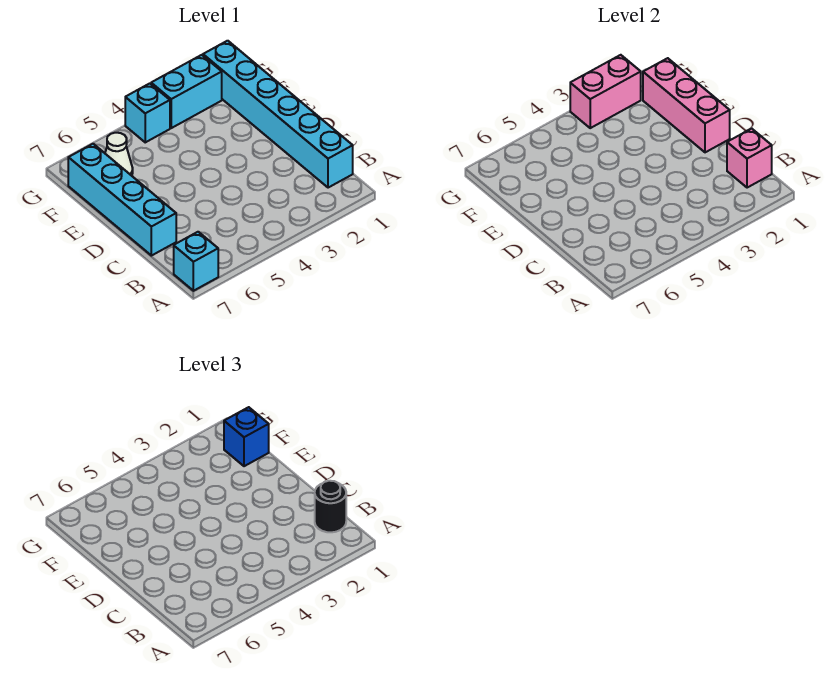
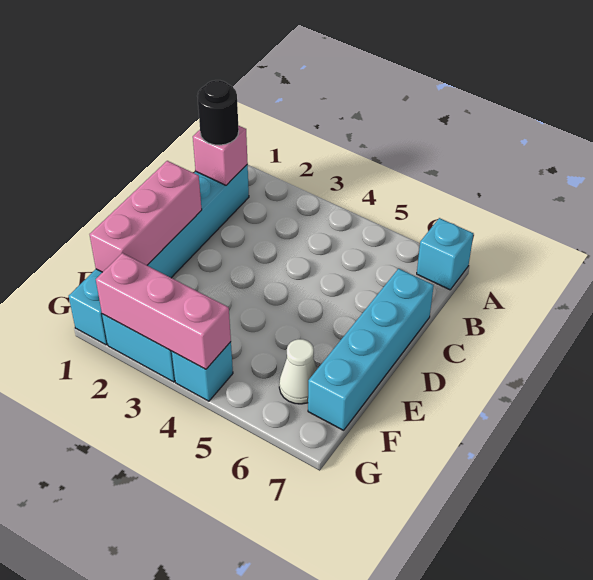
blue brick F1 level 3 -> none
pink brick G2:G3 level 2 -> pink brick G2:G4 level 2

